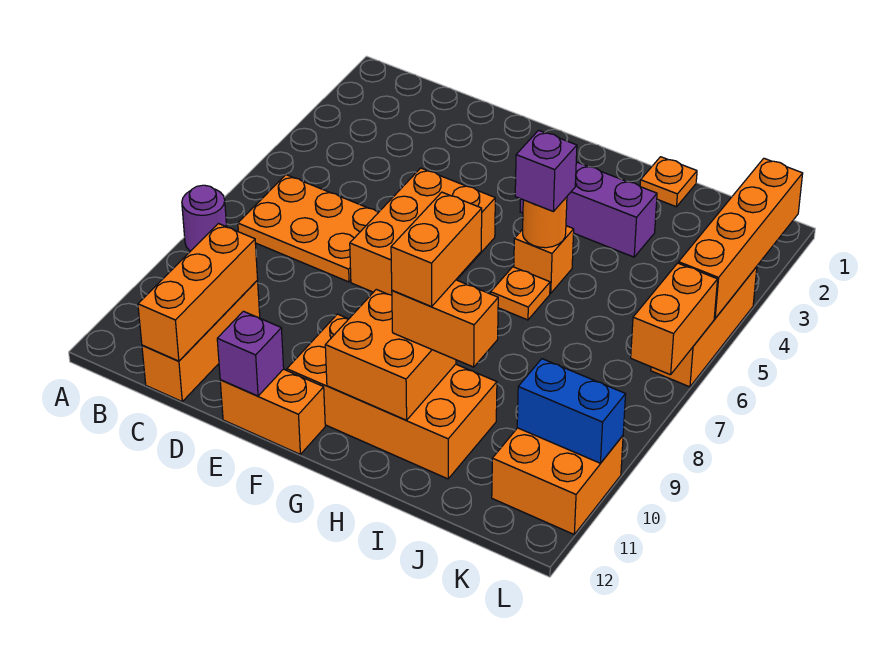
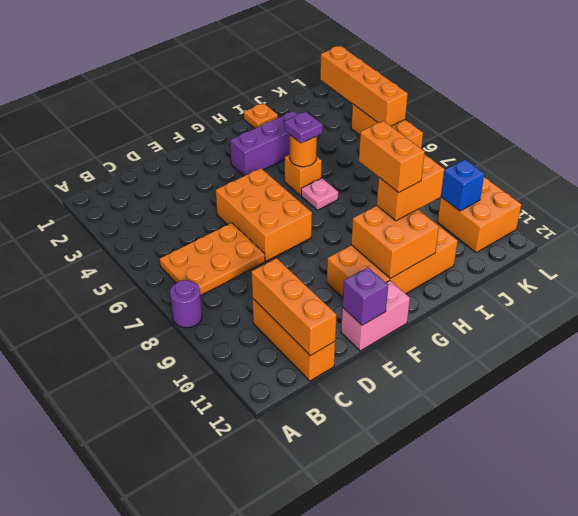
orange brick E12:F12 level 1 -> pink brick E12:F12 level 1
purple brick H5 level 3 -> purple plate H5 level 3
orange plate H6 level 1 -> pink plate H6 level 1
blue brick K10:L10 level 2 -> blue brick K10 level 2
orange brick L6:L7 level 2 -> none

